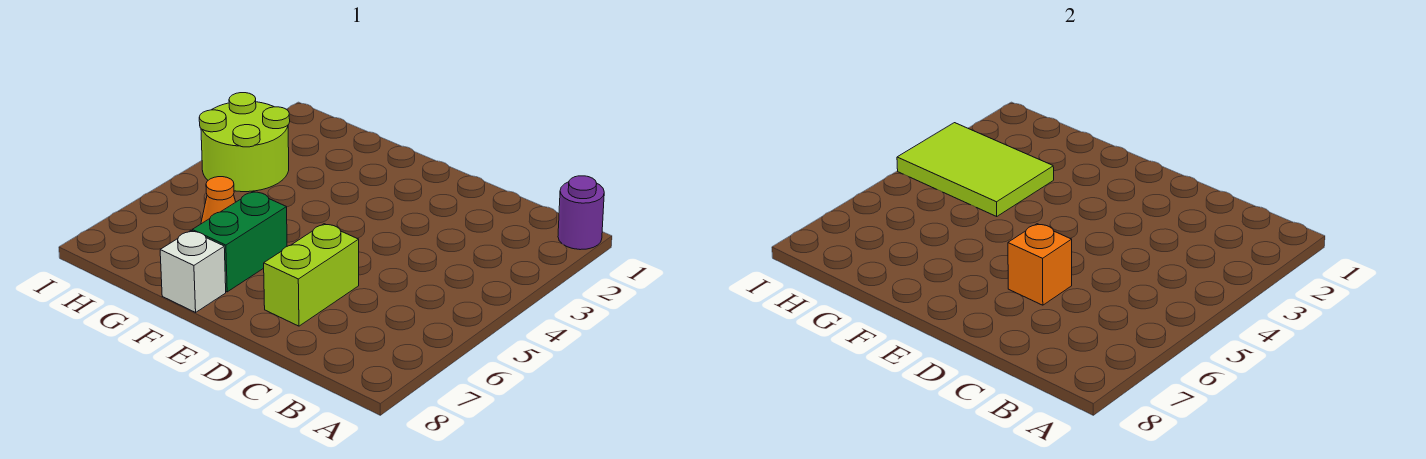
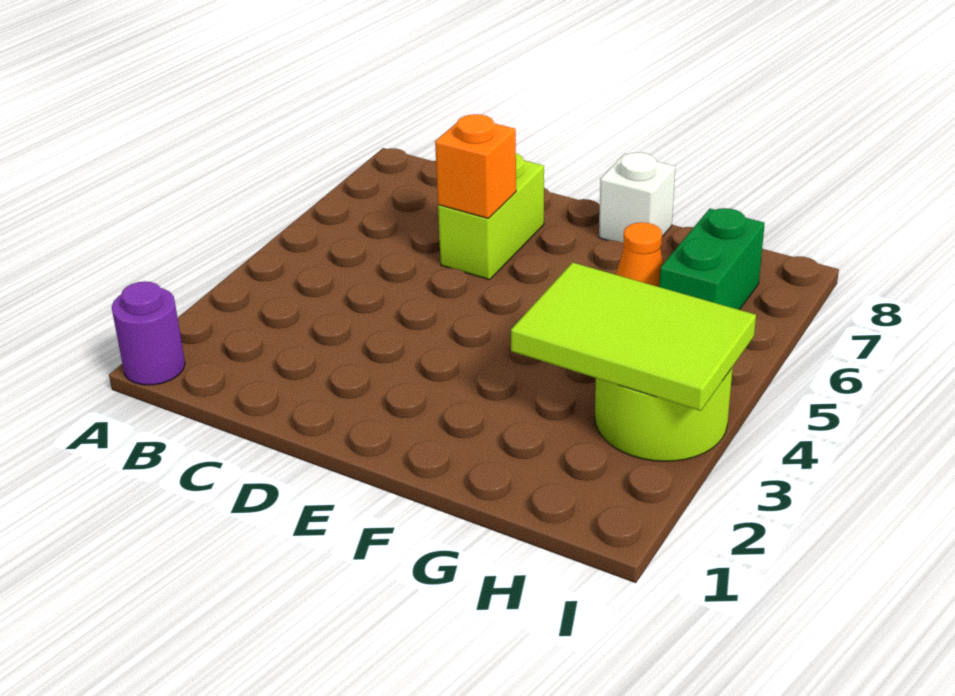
green brick F6:F7 level 1 -> green brick H6:H7 level 1

